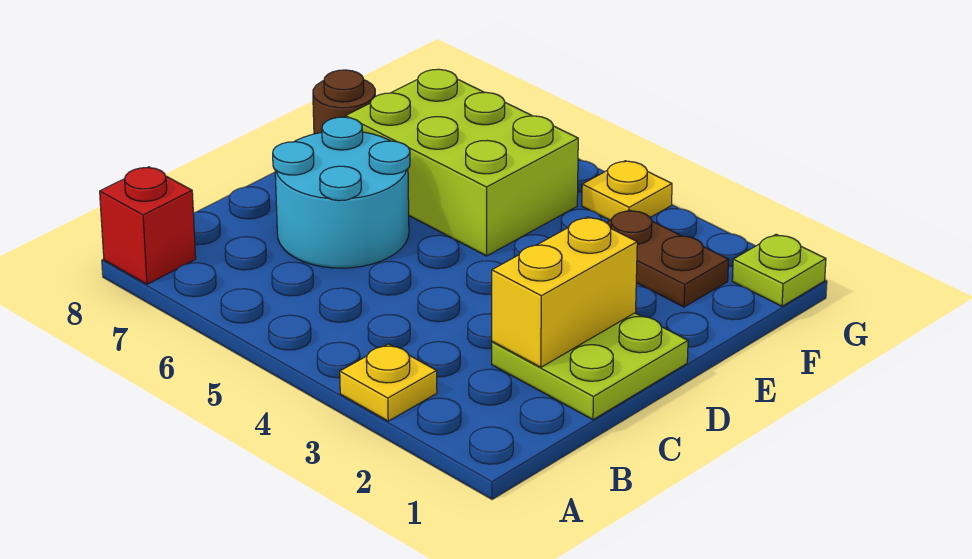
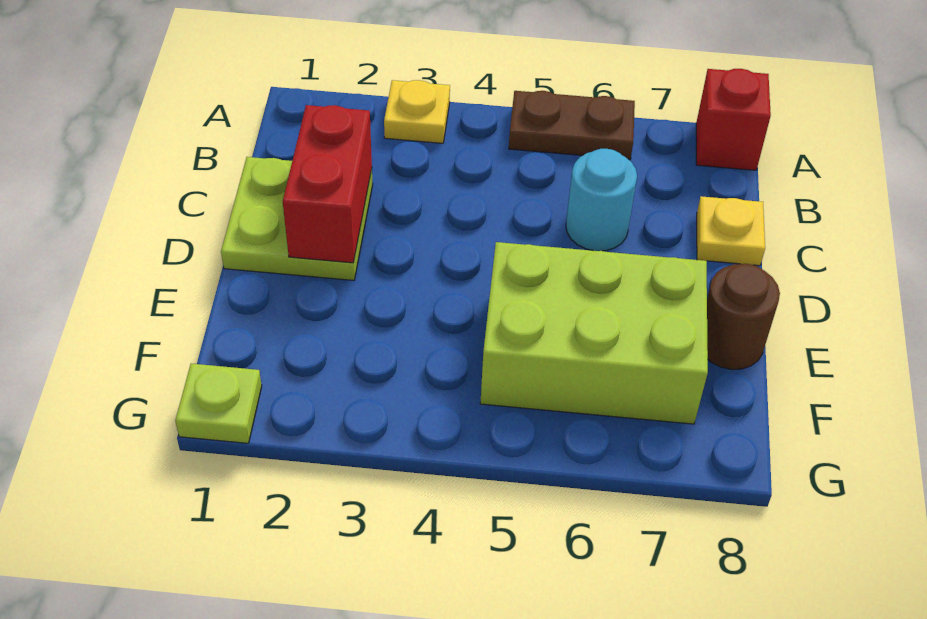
yellow brick C2:D2 level 2 -> red brick C2:D2 level 2
cyan round brick C6:D7 level 1 -> cyan round brick C6 level 1
brown plate F2:F3 level 1 -> brown plate A5:A6 level 1
yellow plate G4 level 1 -> yellow plate C8 level 1

